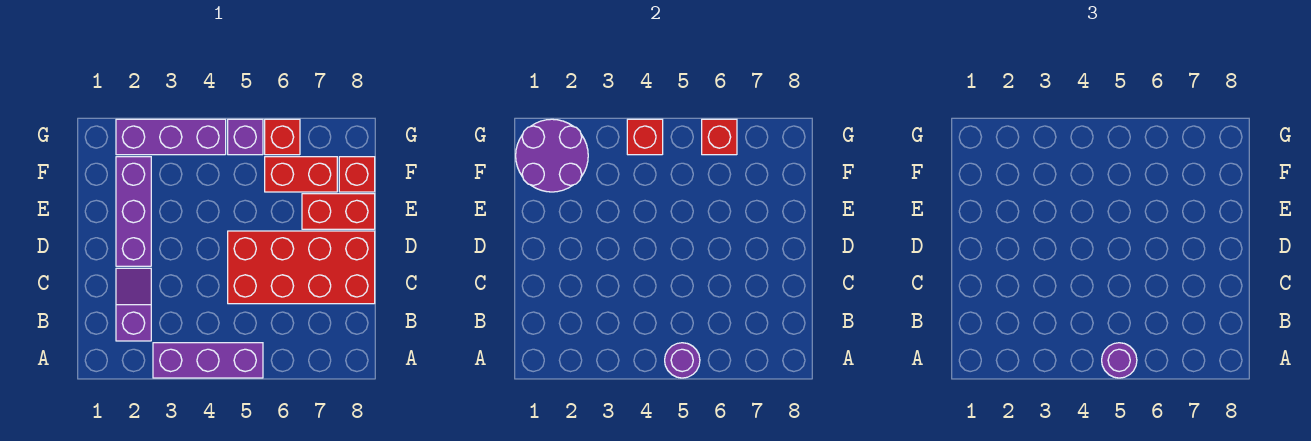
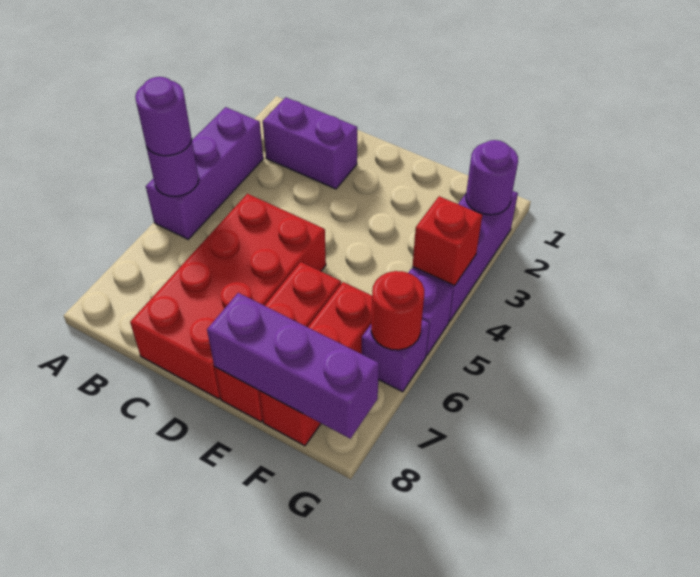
purple slope B2:C2 level 1 top B -> purple brick B2:C2 level 1
purple brick D2:F2 level 1 -> purple brick E8:G8 level 2
red brick E7:E8 level 1 -> red brick E6:E8 level 1
purple round brick F1:G2 level 2 -> purple round brick G2 level 2
red brick G6 level 1 -> purple brick G6 level 1
red brick G6 level 2 -> red round brick G6 level 2

